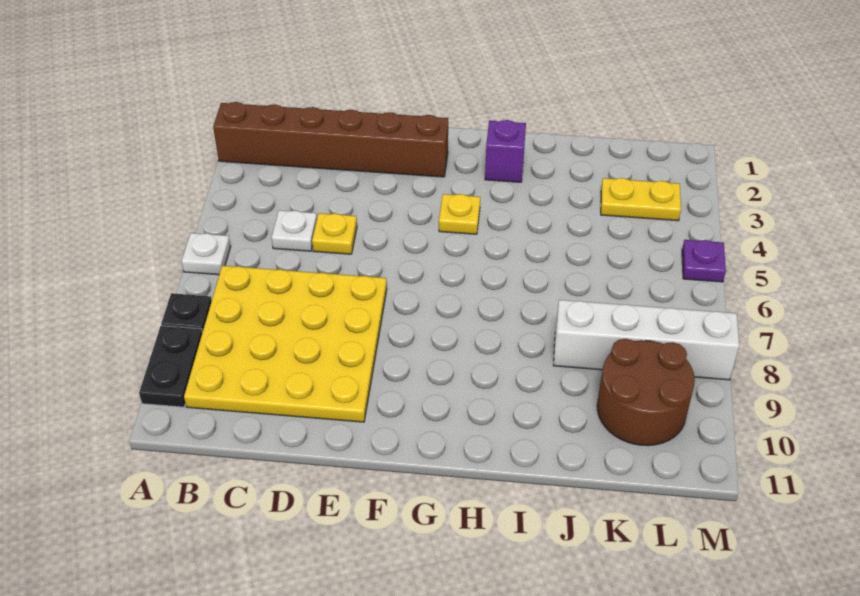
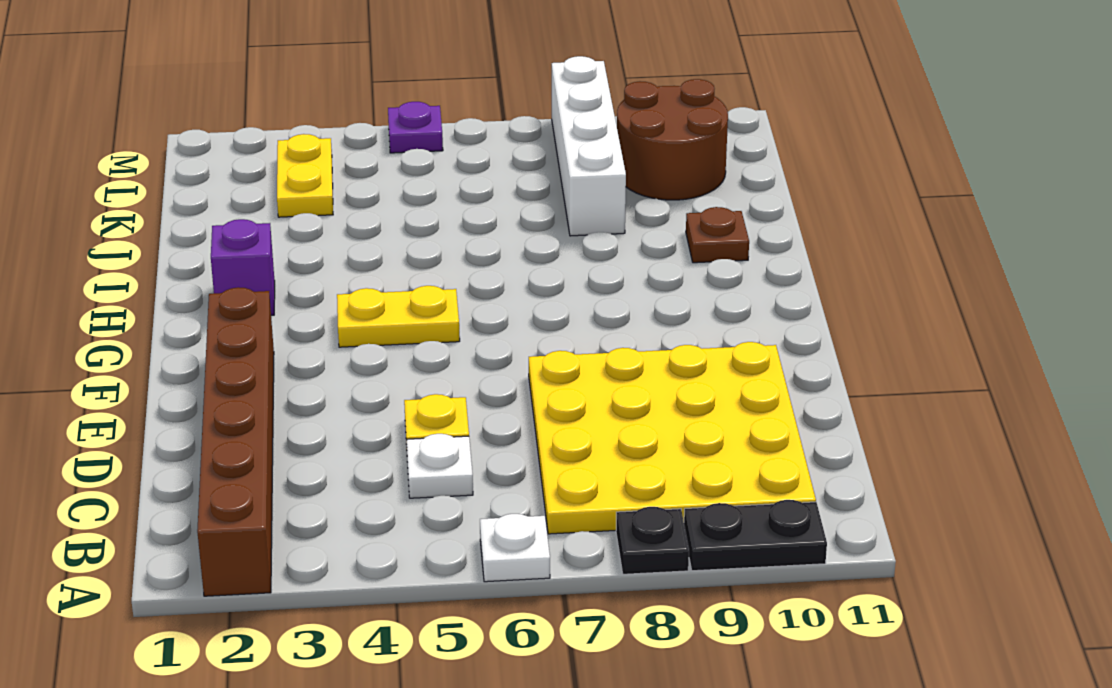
yellow plate G4 level 1 -> yellow plate G4:G5 level 1
none -> brown plate I10 level 1

